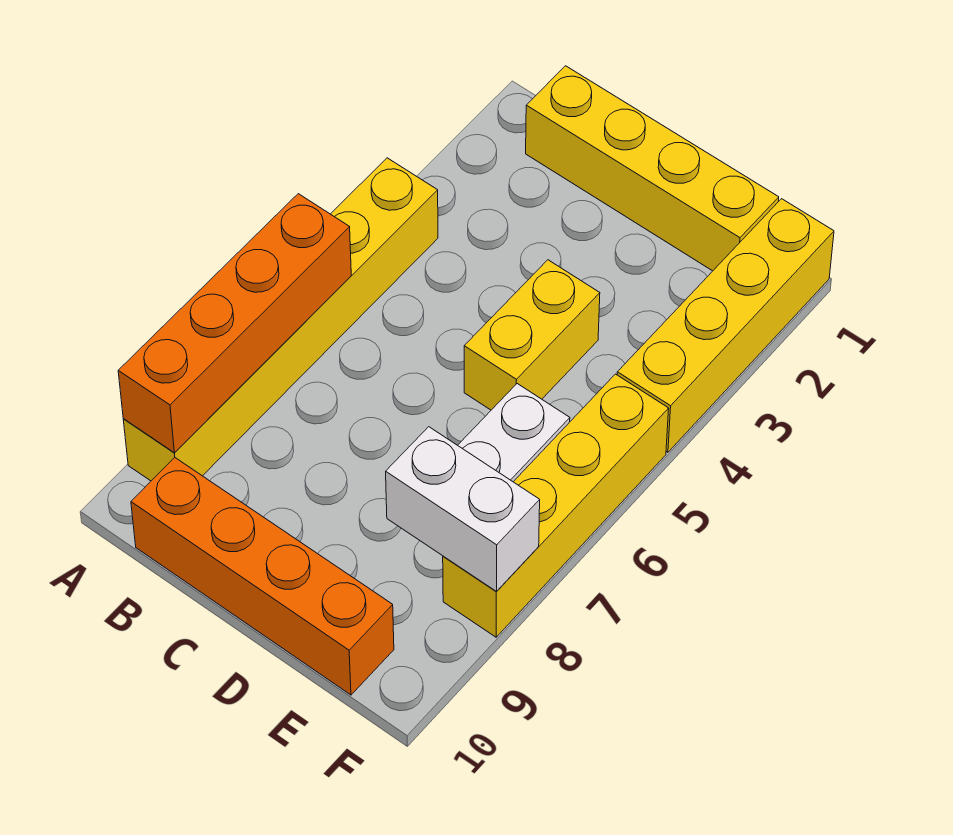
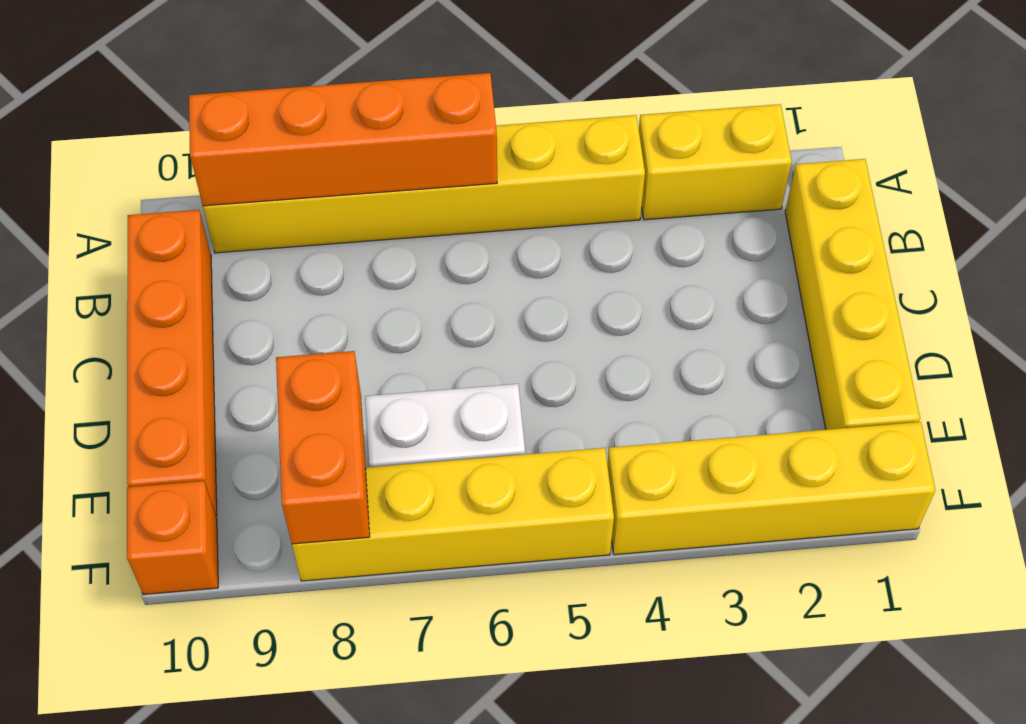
yellow brick D4:D5 level 1 -> yellow brick A2:A3 level 1
white brick E8:F8 level 2 -> orange brick E8:F8 level 2
none -> orange brick F10 level 1

